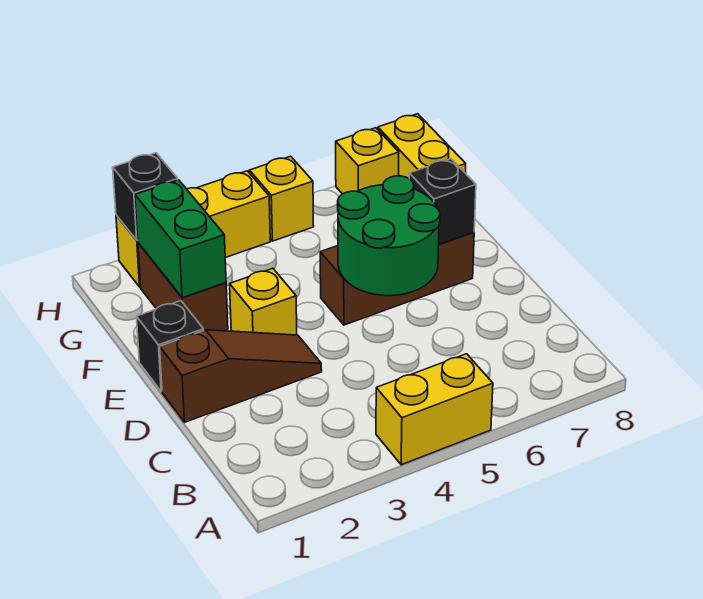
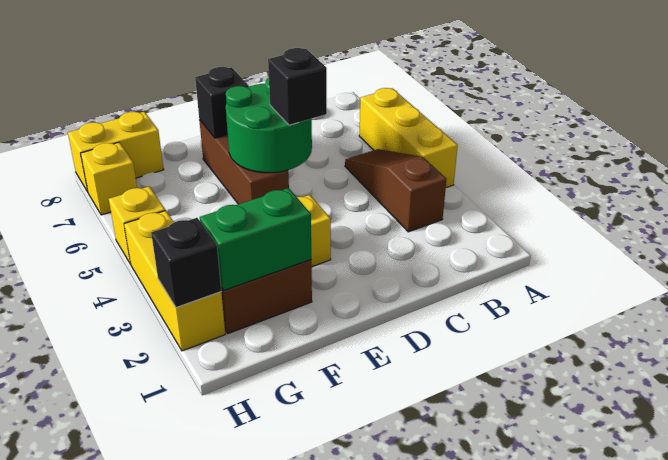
yellow brick A4:A5 level 1 -> yellow brick A4:A6 level 1
brown slope D1:D3 level 1 top 1 -> brown slope B3:B5 level 1 top 3
black brick E1 level 1 -> black brick D5 level 3

